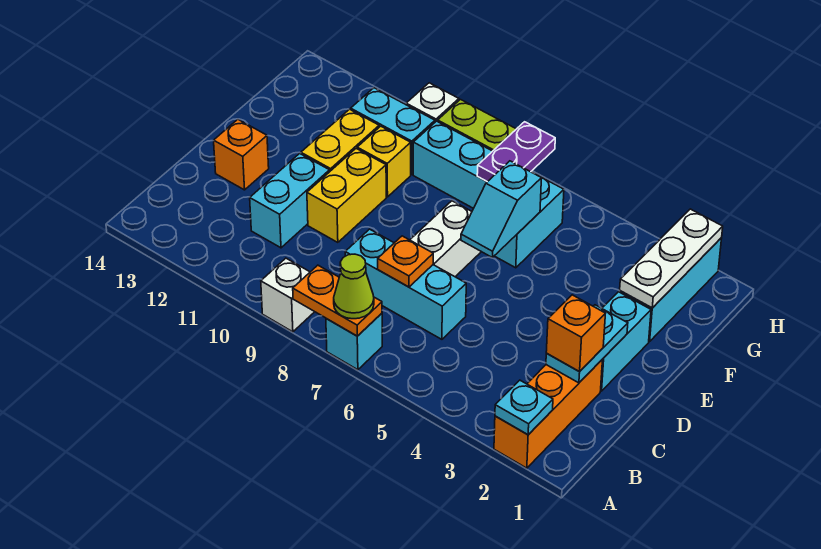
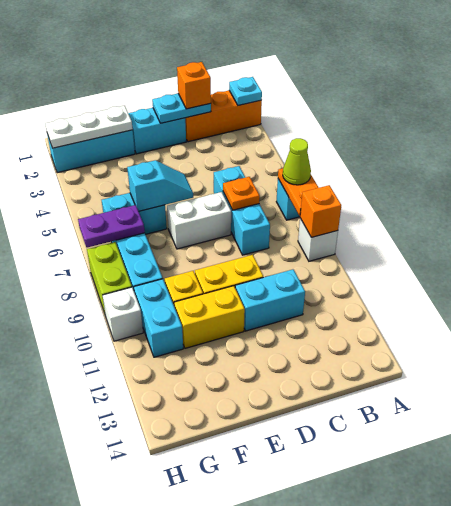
orange brick D13 level 1 -> orange brick A9 level 2

